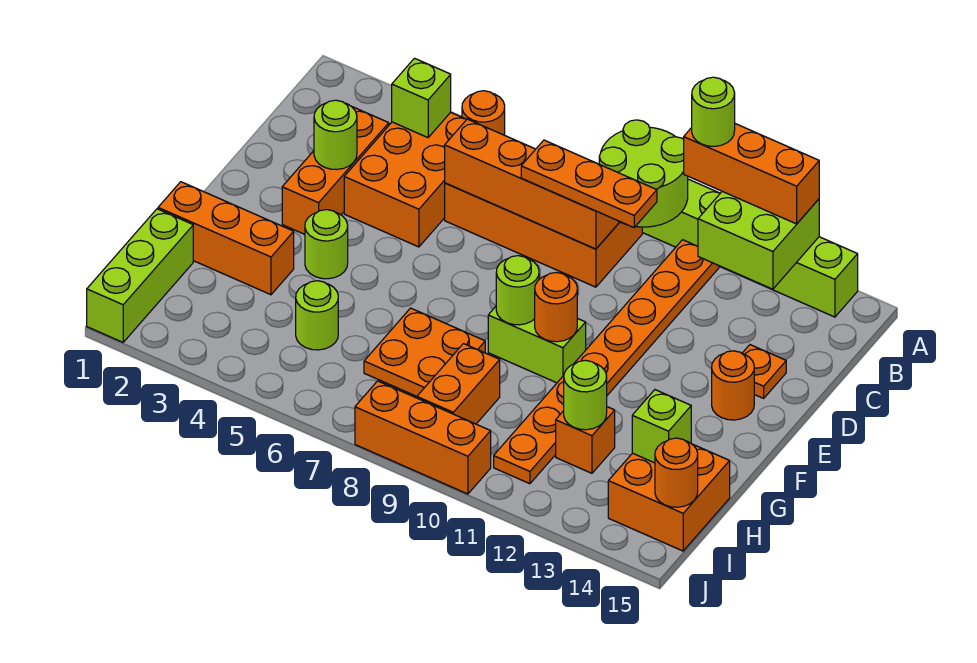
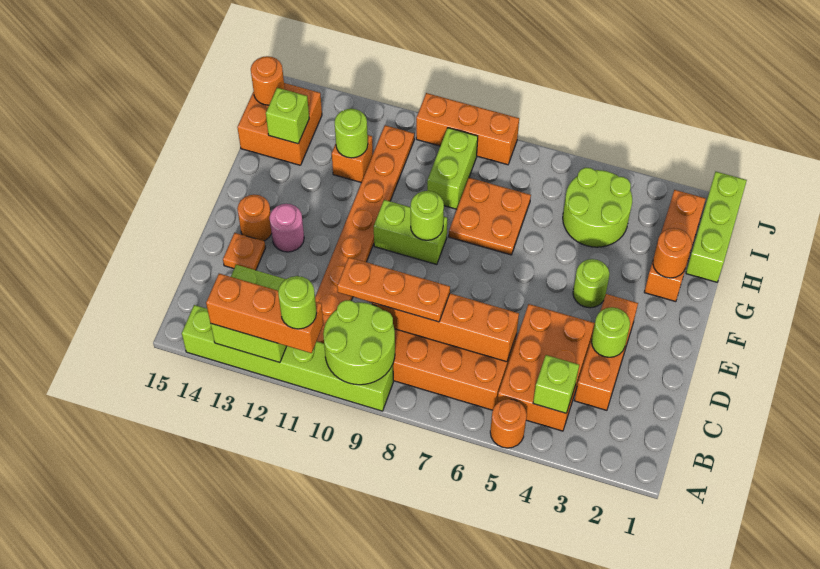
none -> pink round brick E13 level 1
orange round brick F10 level 2 -> orange round brick G2 level 2
orange brick G1:G3 level 1 -> orange brick G2:I2 level 1
lime round brick H5 level 1 -> lime round brick H4:I5 level 1
orange brick H9:I9 level 1 -> lime brick H9:I9 level 1

